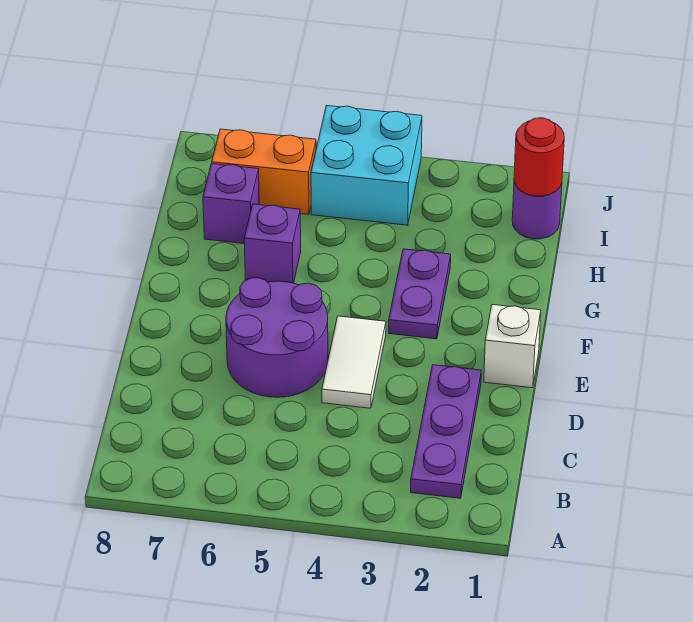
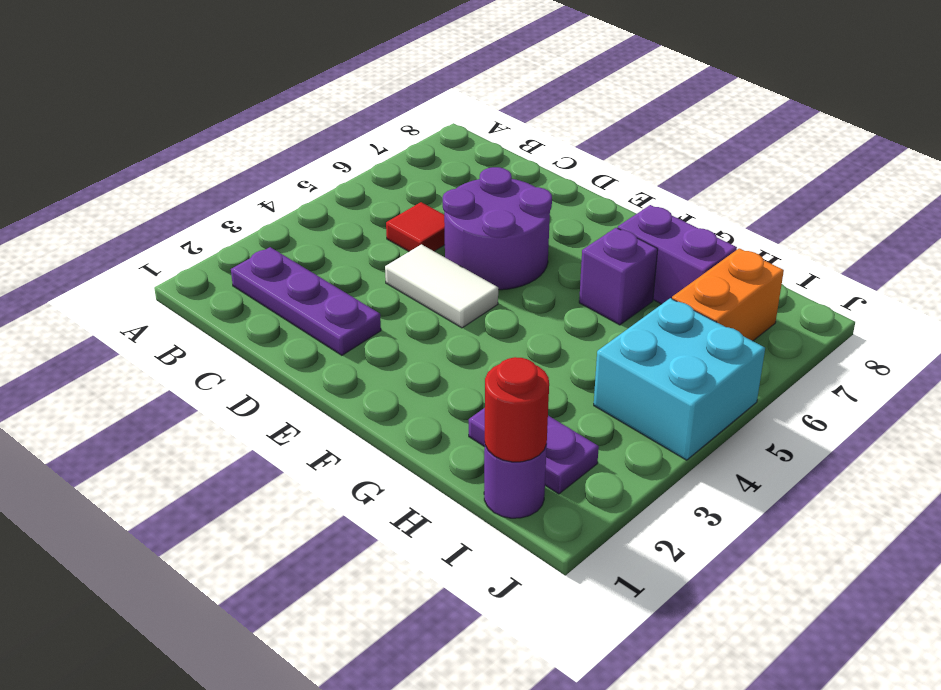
none -> red tile C5 level 1
white brick E1 level 1 -> none
purple plate F3:G3 level 1 -> purple plate H2:I2 level 1
purple brick H7 level 1 -> purple brick G7:H7 level 1

